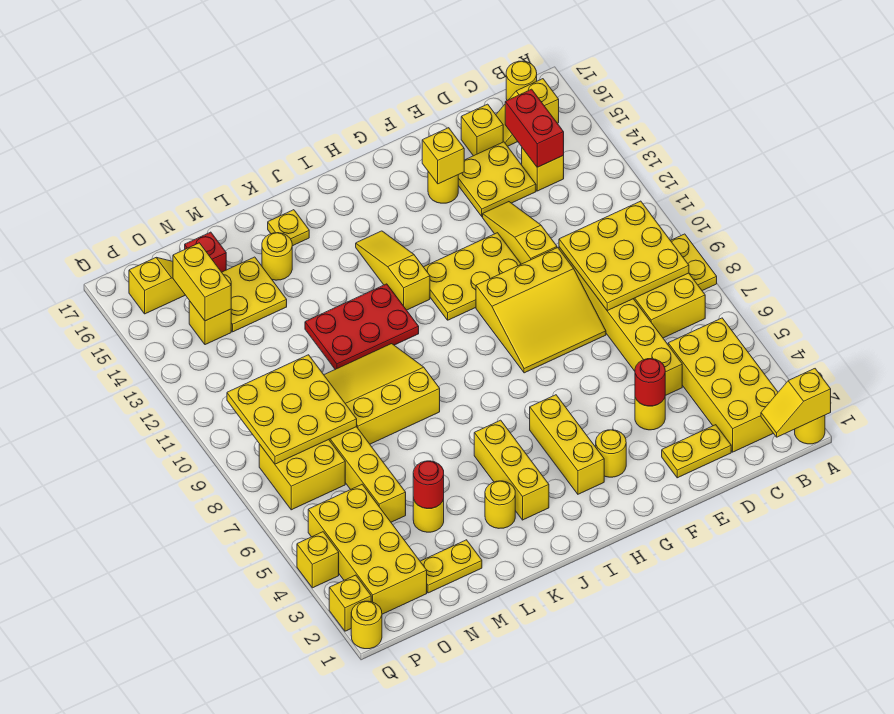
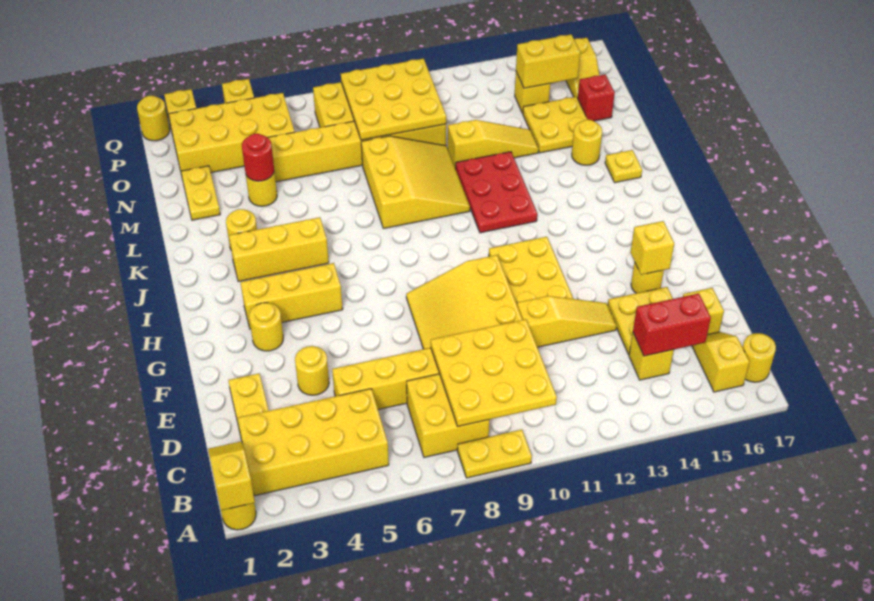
red round brick E4 level 2 -> none
yellow slope I12:I14 level 1 top 12 -> yellow slope M11:M13 level 1 top 11

